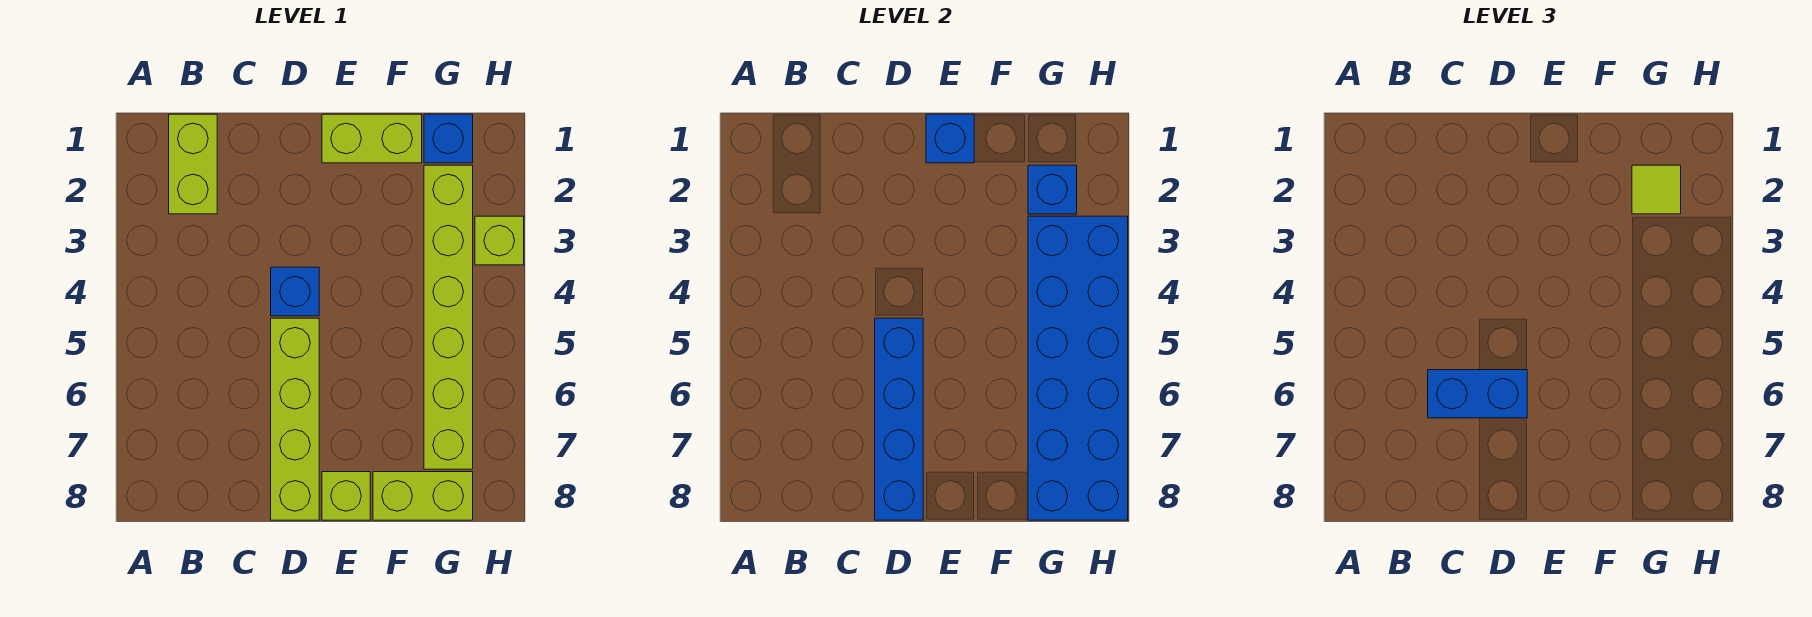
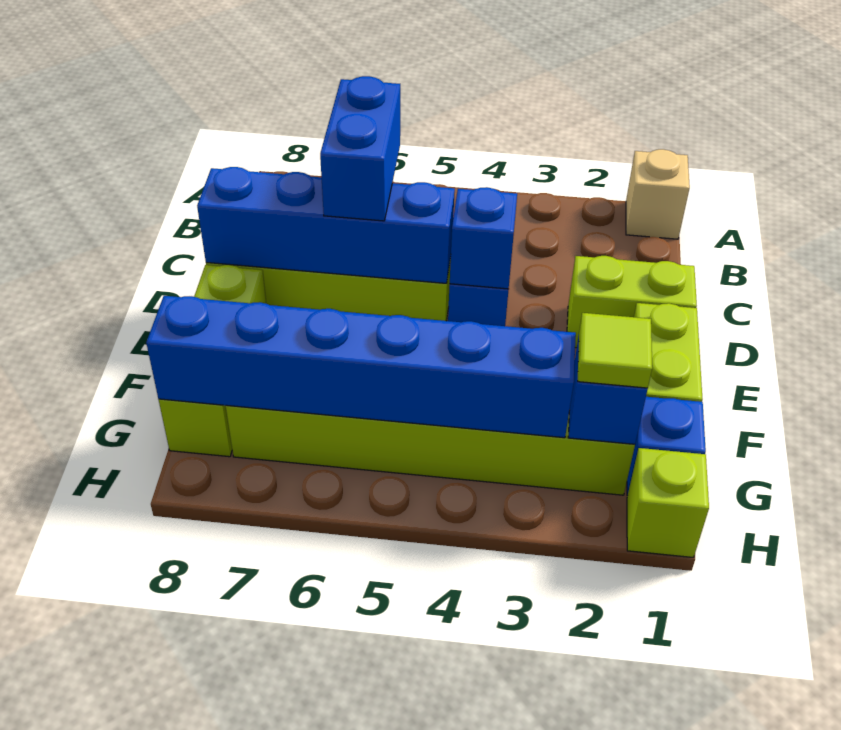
none -> tan brick A1 level 1
lime brick B1:B2 level 1 -> lime brick D1:D2 level 1
blue brick E1 level 2 -> blue brick D4 level 2
blue brick G3:H8 level 2 -> blue brick G3:G8 level 2
lime brick H3 level 1 -> lime brick H1 level 1

